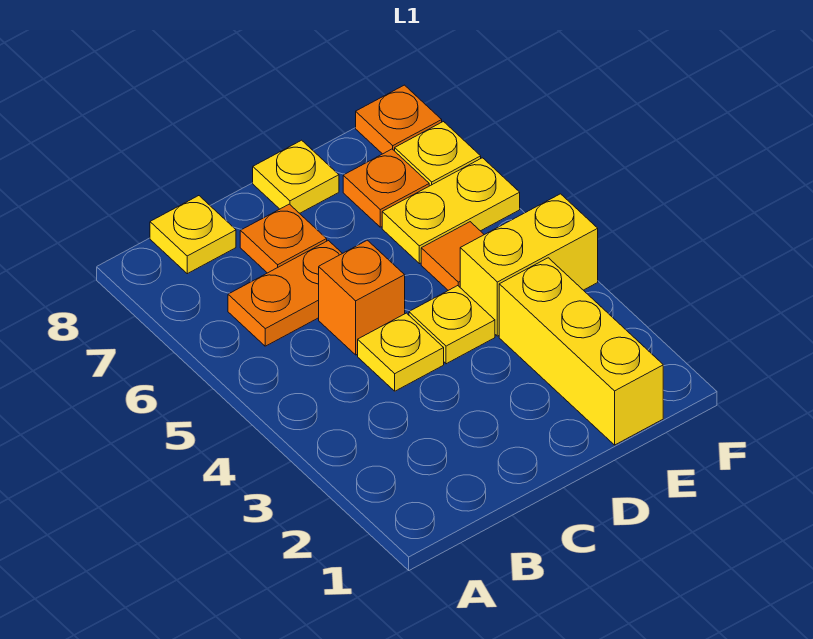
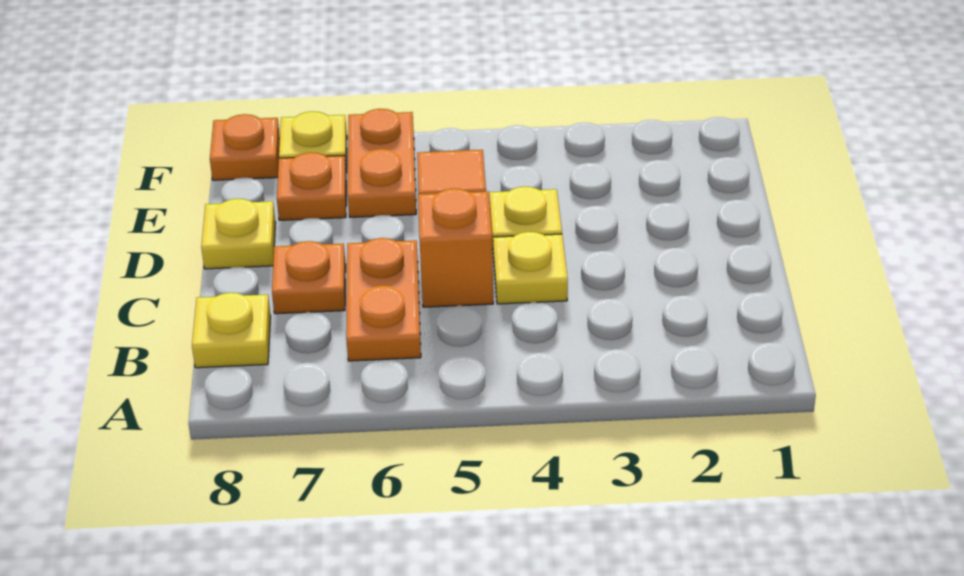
yellow brick E1:E3 level 1 -> none
yellow brick E4:F4 level 1 -> none
yellow plate E6:F6 level 1 -> orange plate E6:F6 level 1

